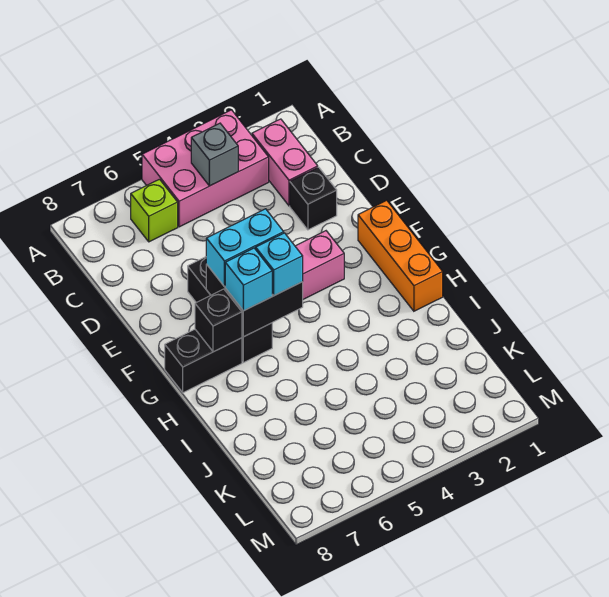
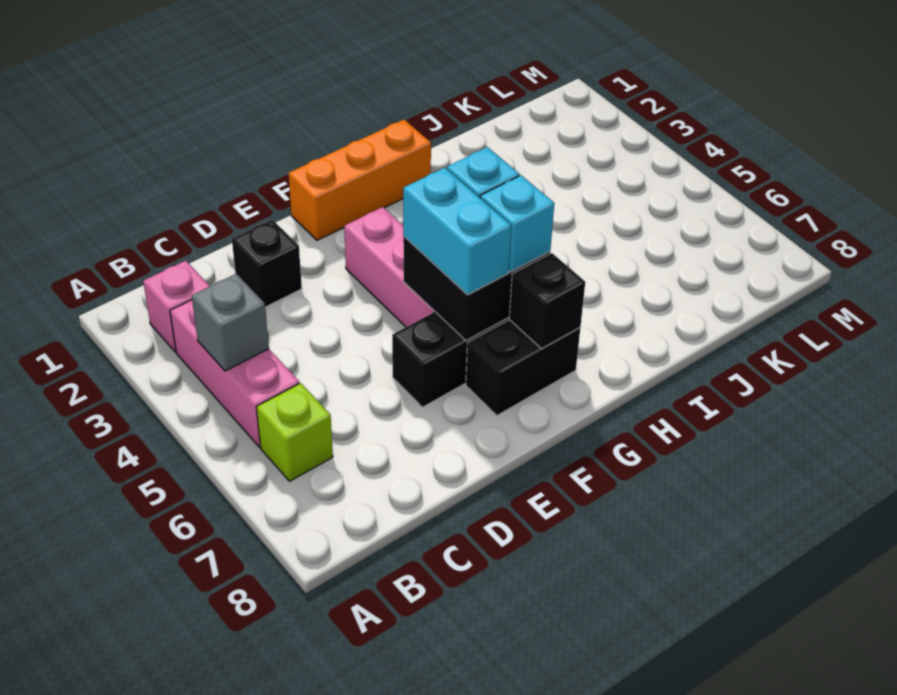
pink brick A3:B5 level 1 -> pink brick B3:B5 level 1
pink brick B2:C2 level 1 -> pink brick B2 level 1
black brick G7:G8 level 1 -> black brick F7:G7 level 1

